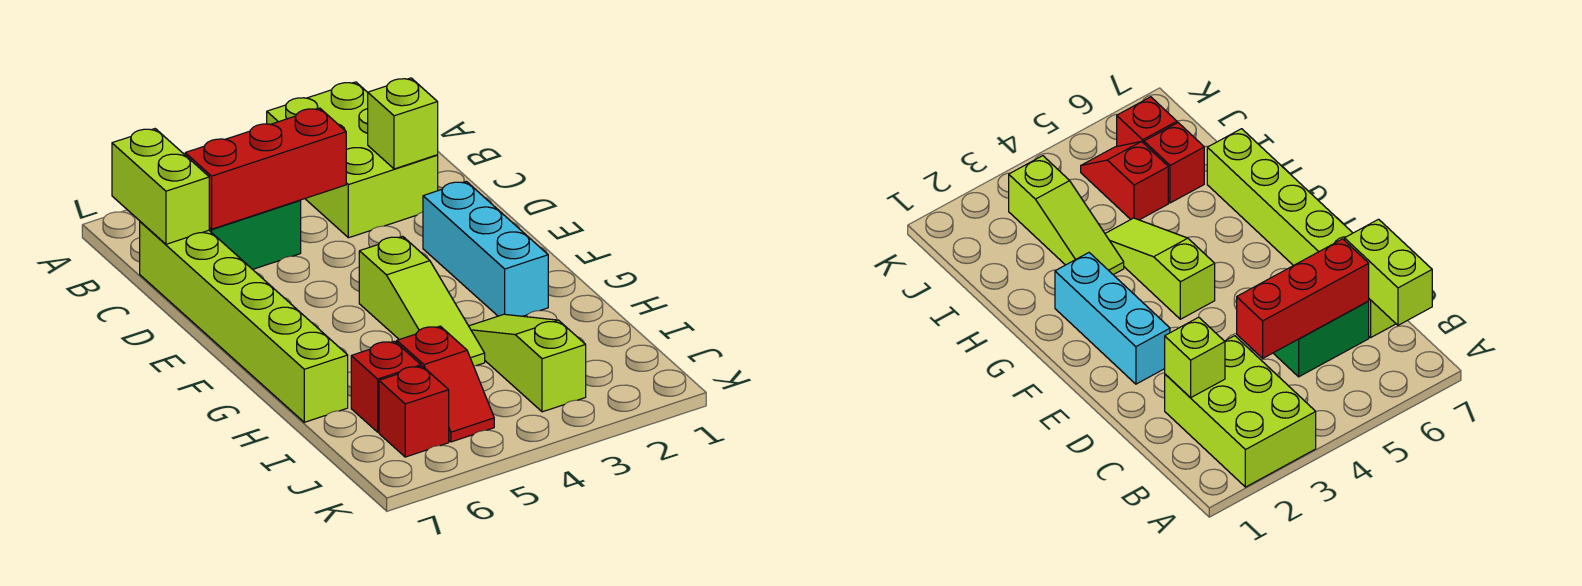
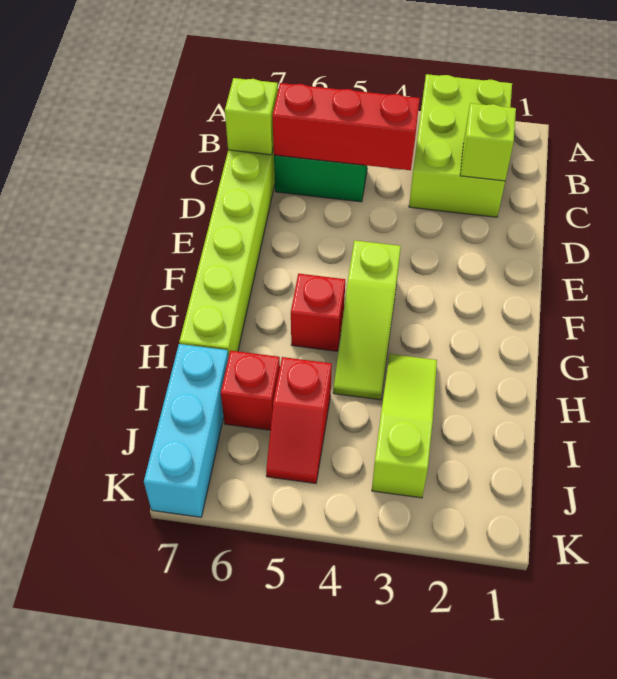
lime brick B7:C7 level 2 -> lime brick C7 level 2
cyan brick E2:G2 level 1 -> cyan brick I7:K7 level 1
red brick J6 level 1 -> red brick G5 level 1

